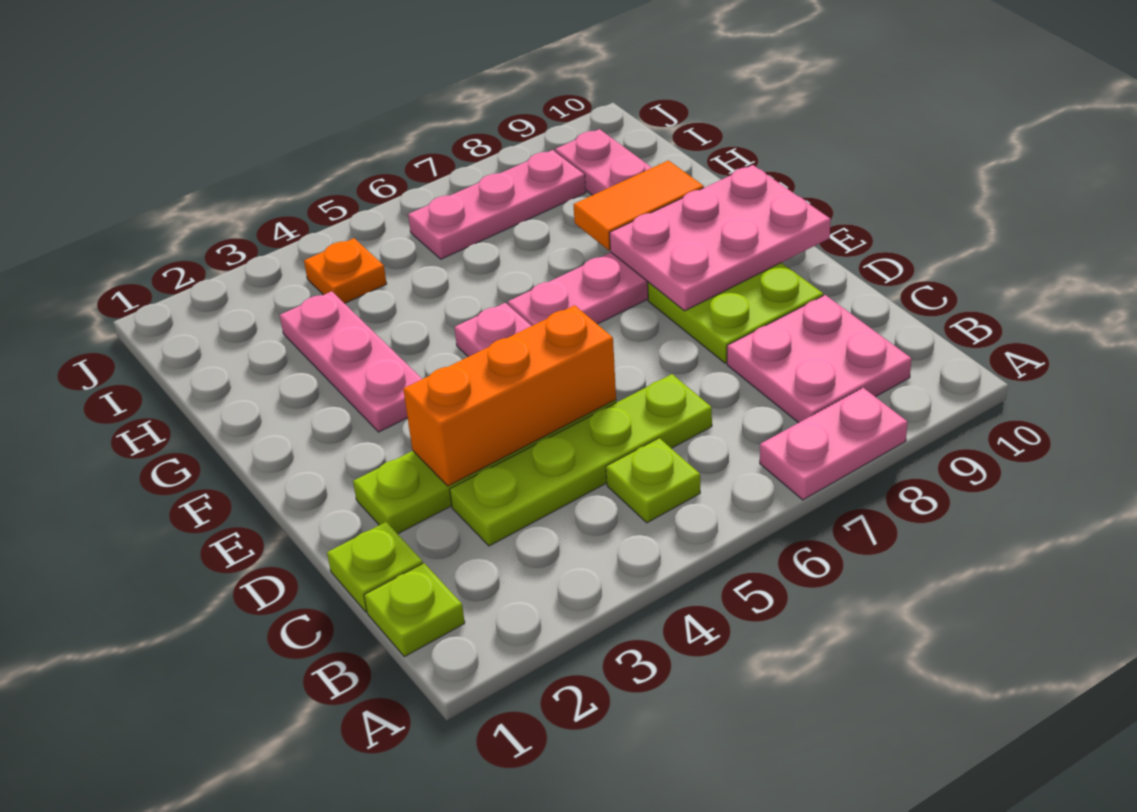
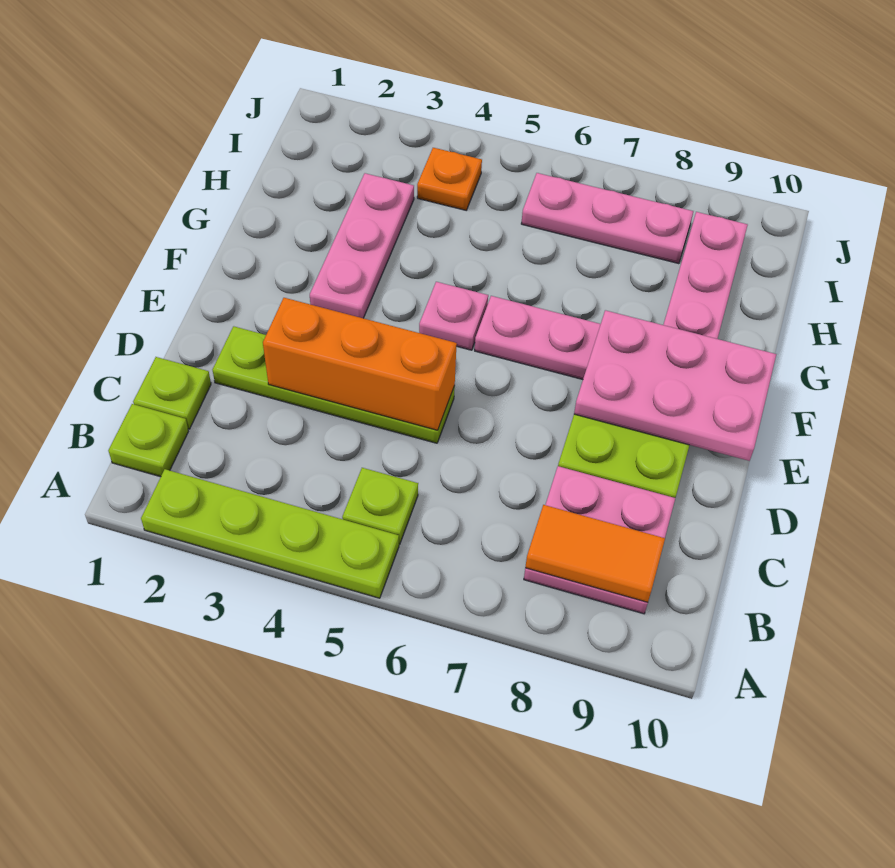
pink plate A7:A8 level 1 -> none
lime plate C3:C6 level 1 -> lime plate A2:A5 level 1
orange tile G8:G9 level 2 -> orange tile B8:B9 level 2

